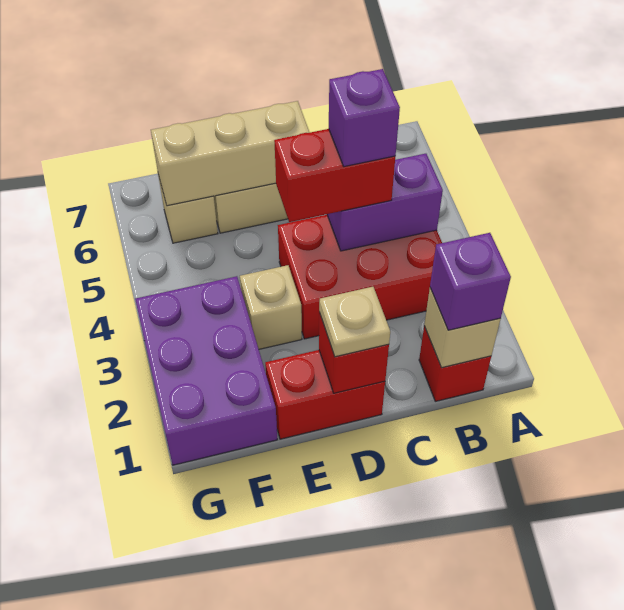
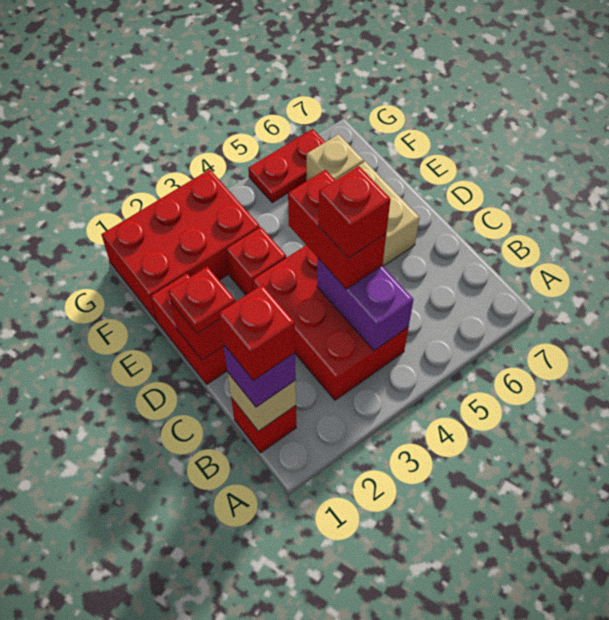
none -> red brick B1 level 4
purple brick C4 level 4 -> red brick C4 level 4
tan plate D1 level 3 -> red plate D1 level 3
tan brick D6:F6 level 2 -> none
tan brick E3 level 1 -> red brick E3 level 1
purple brick F1:G3 level 1 -> red brick F1:G3 level 1
none -> red plate G5:G6 level 1

